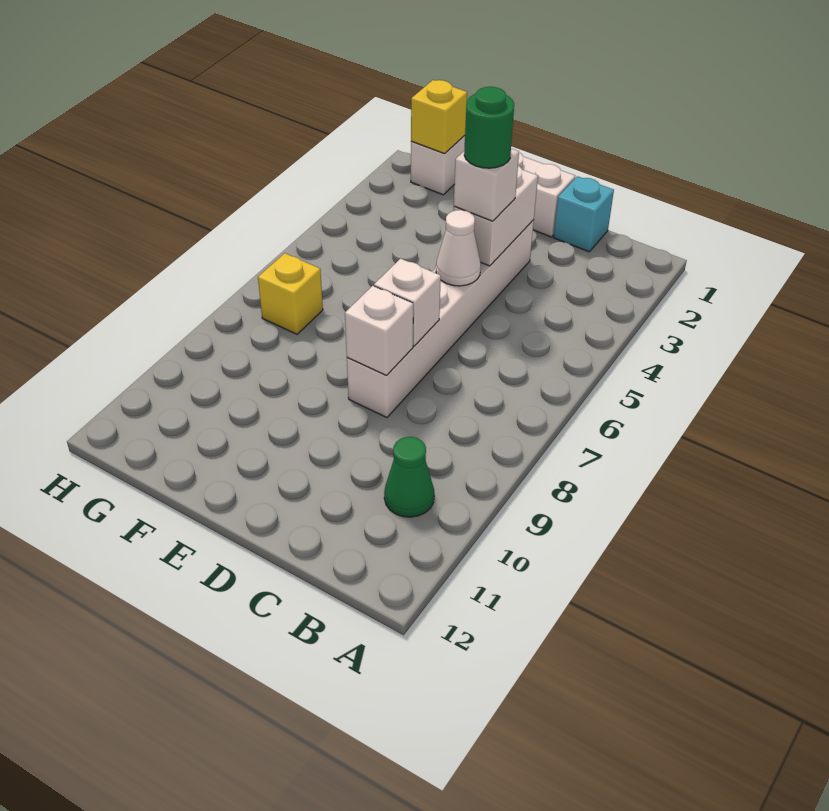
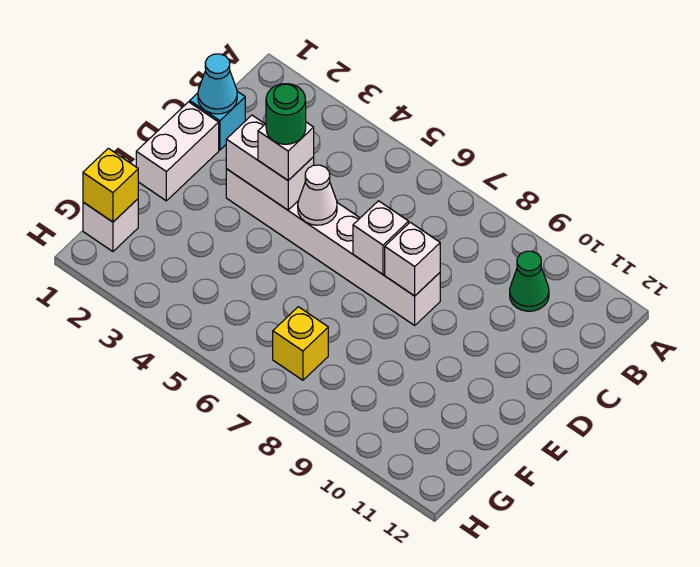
none -> cyan cone C1 level 2

